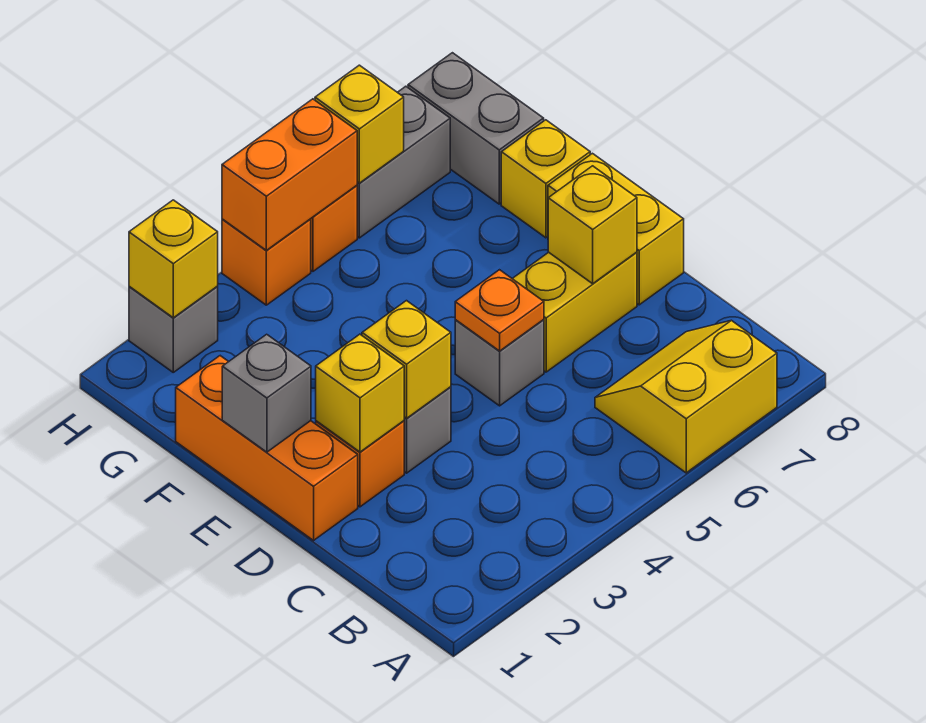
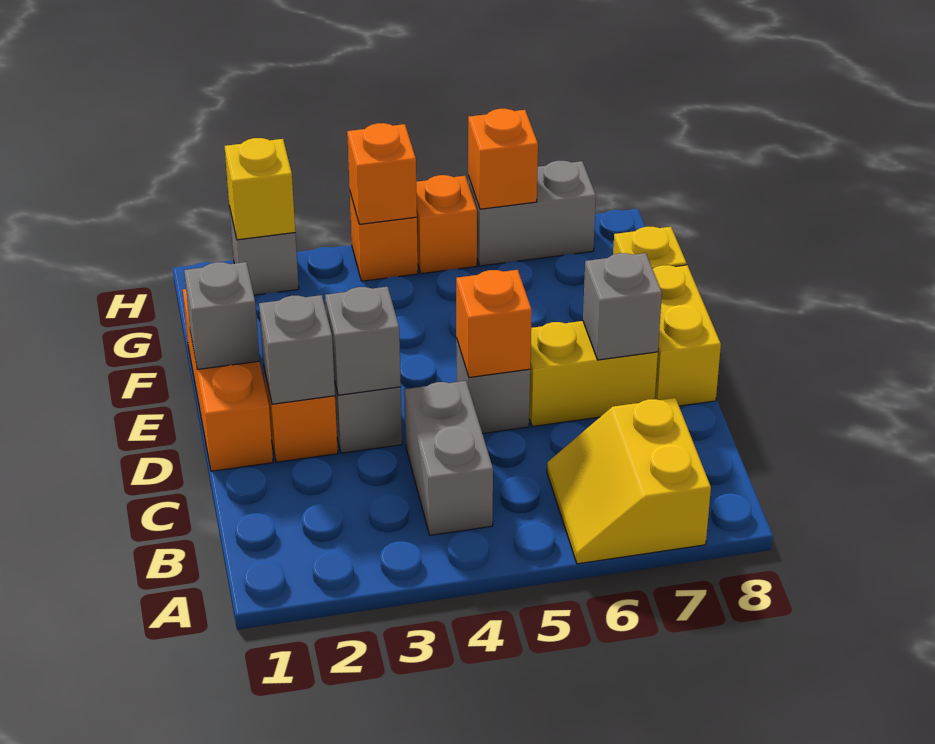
yellow slope A6:B7 level 1 top A -> yellow slope A6:B7 level 1 top 7
yellow brick D2 level 2 -> grey brick D2 level 2
yellow brick D3 level 2 -> grey brick D3 level 2
orange plate D5 level 2 -> orange brick D5 level 2
yellow brick D7 level 2 -> grey brick D7 level 2
grey brick G8:H8 level 1 -> grey brick B4:C4 level 1
orange brick H4:H5 level 2 -> orange brick H4 level 2
yellow brick H6 level 2 -> orange brick H6 level 2

